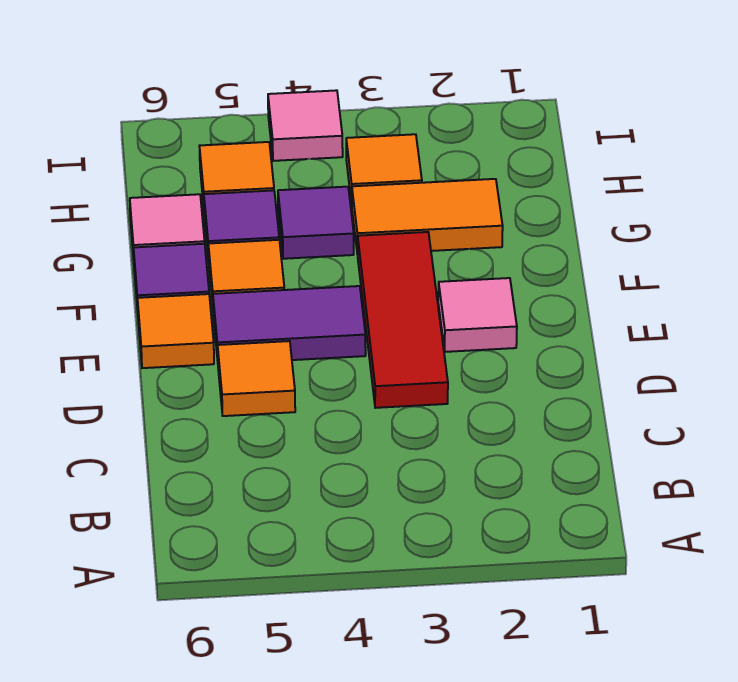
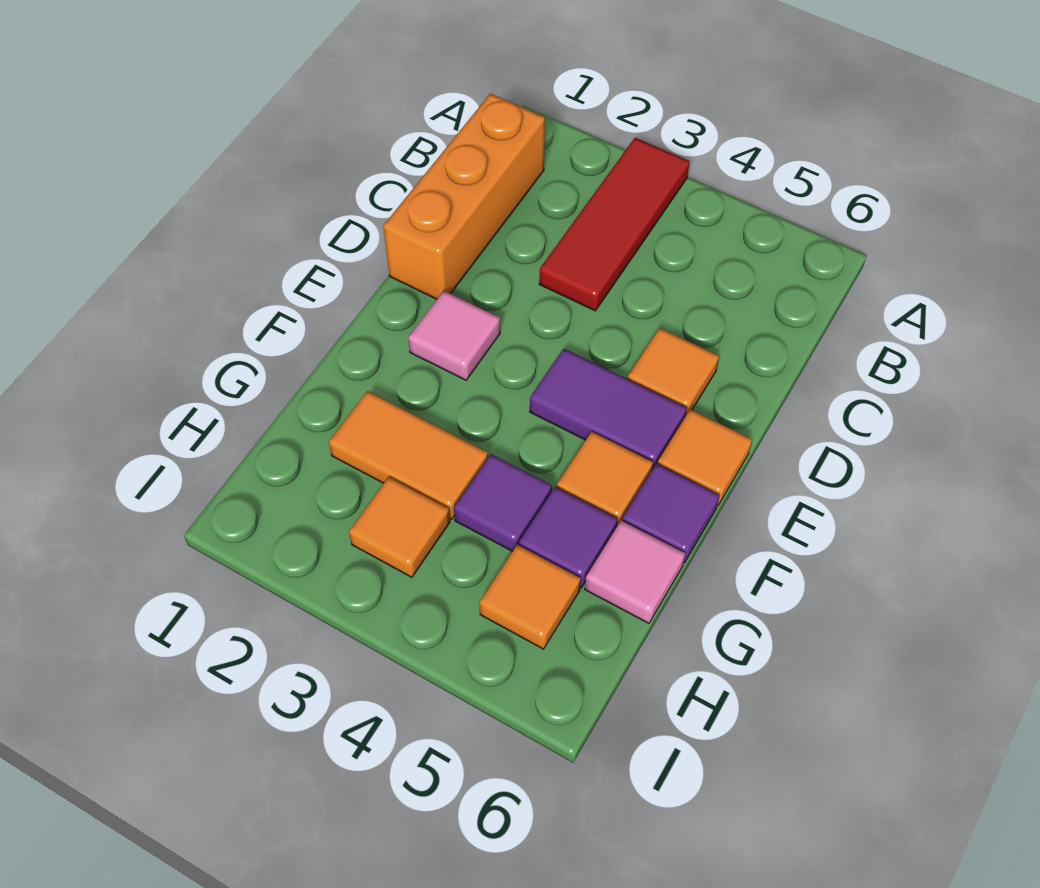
none -> orange brick B1:D1 level 1
red tile D3:F3 level 1 -> red tile A3:C3 level 1
pink tile I4 level 1 -> none

